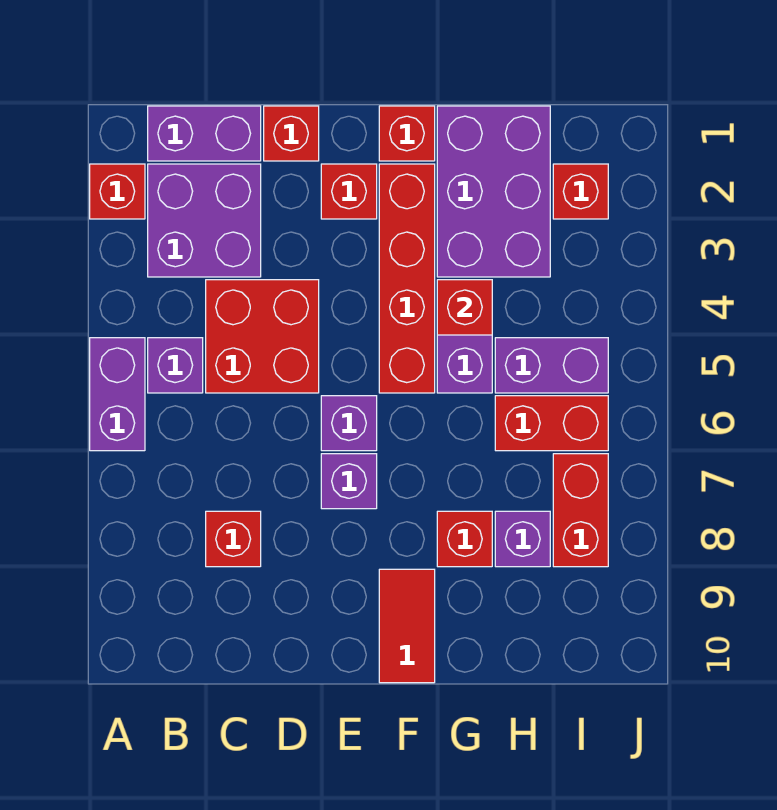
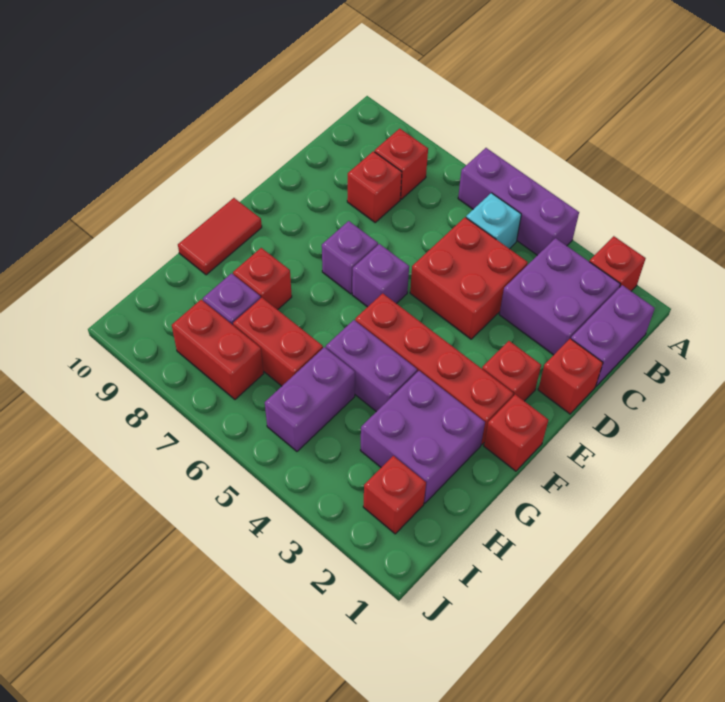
purple brick A5:A6 level 1 -> purple brick A4:A6 level 1
purple brick B5 level 1 -> cyan brick B5 level 1
red tile F9:F10 level 1 -> red tile F10:G10 level 1
purple brick G1:H3 level 1 -> purple brick G2:H3 level 1
red brick G4 level 2 -> red brick B8 level 1
red brick H6:I6 level 1 -> red brick H6:H7 level 1

